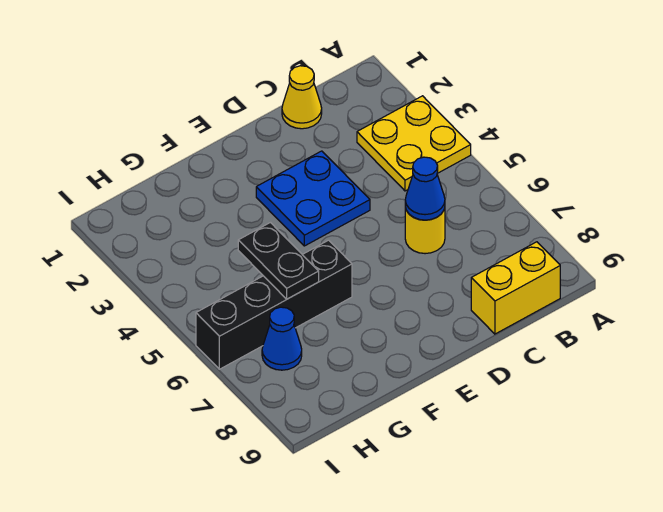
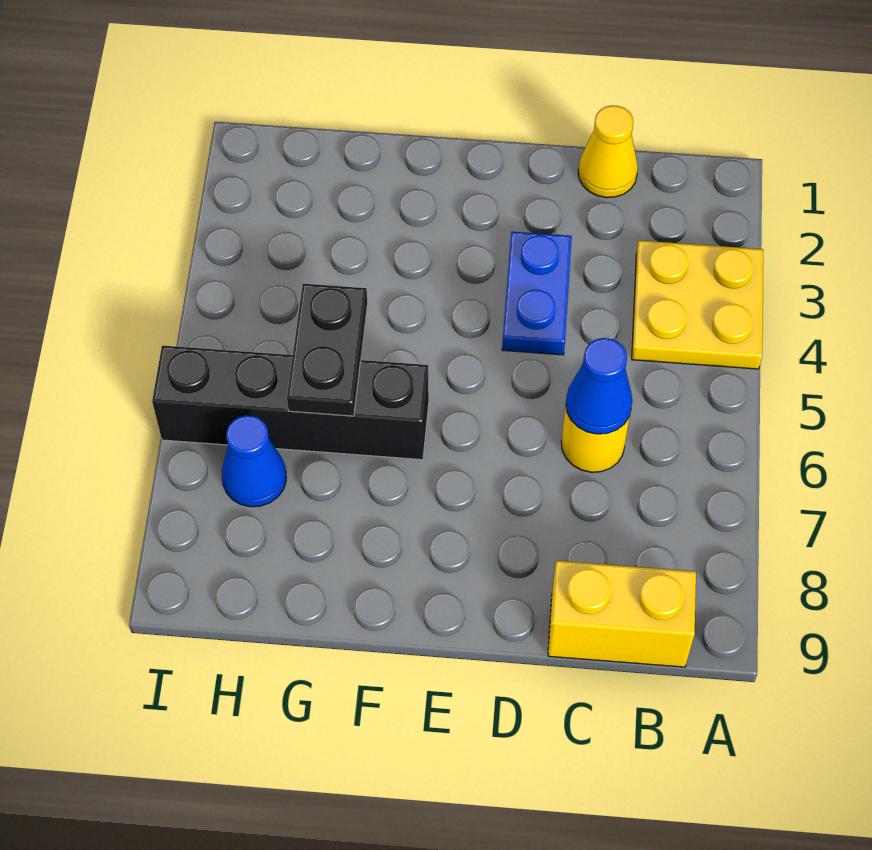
blue plate D3:E4 level 1 -> blue plate D3:D4 level 1

